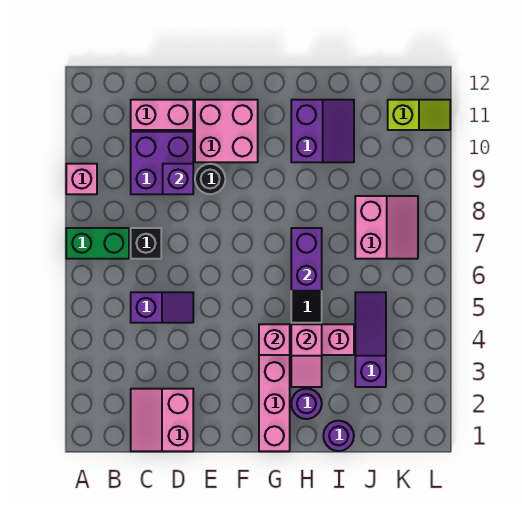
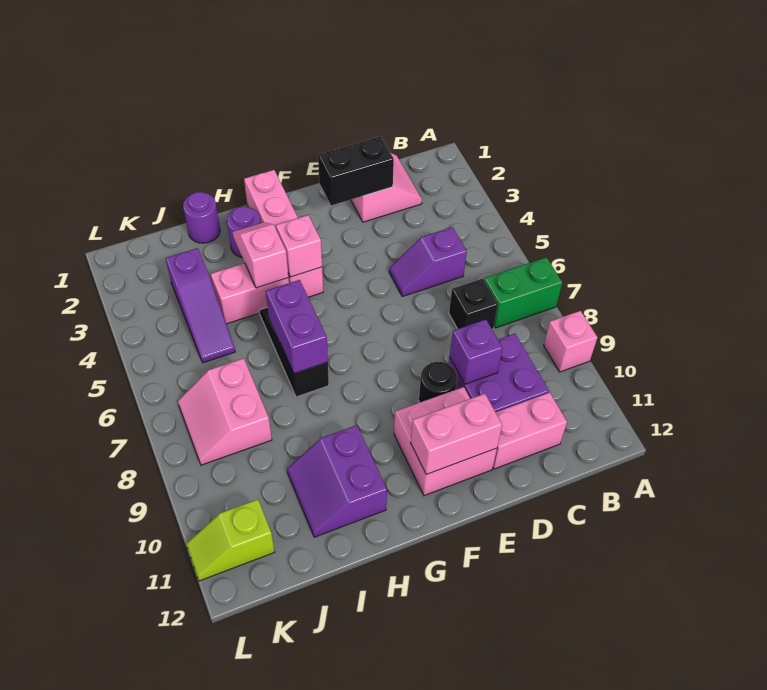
none -> black brick D2:E2 level 2
none -> pink brick E11:F11 level 2

